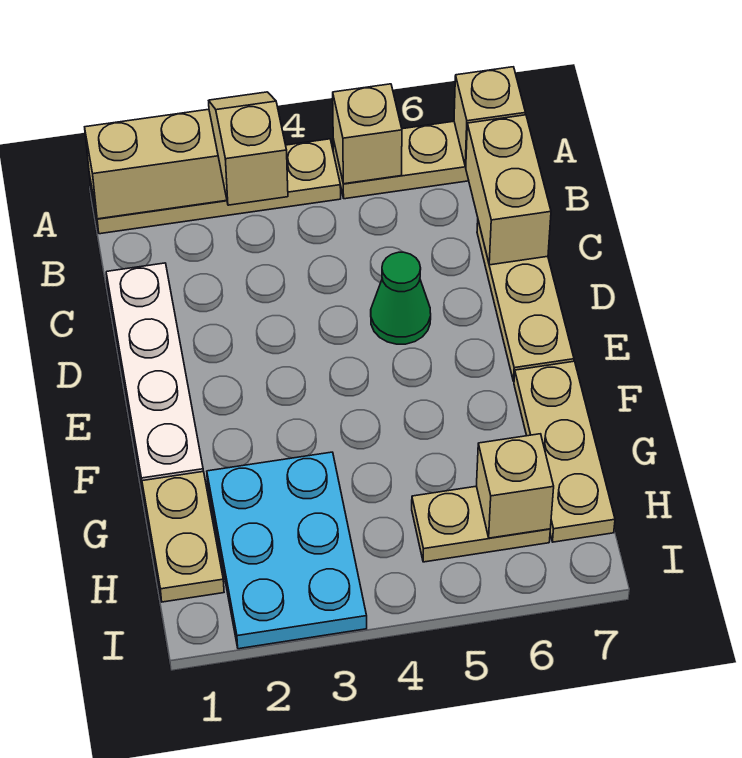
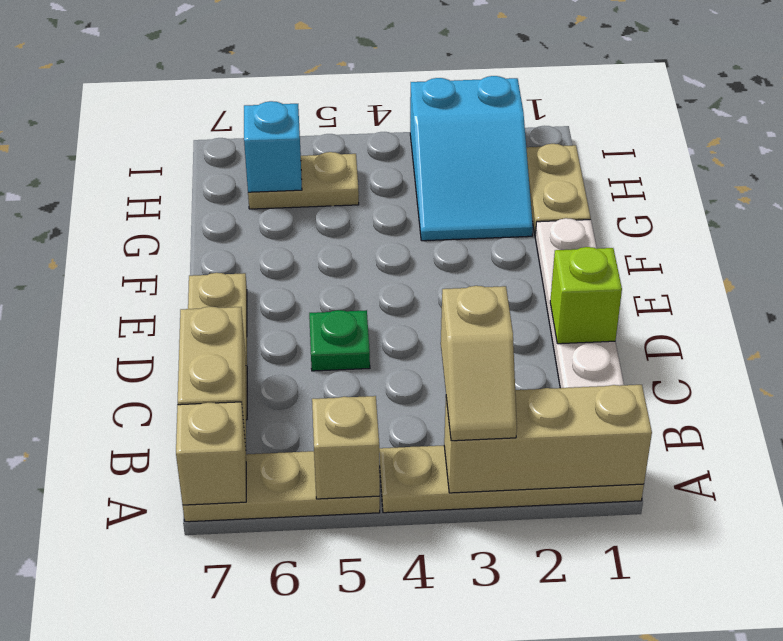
none -> lime brick D1 level 2
green cone D5 level 1 -> green plate D5 level 1
tan plate F7:H7 level 1 -> none
cyan plate G2:I3 level 1 -> cyan slope G2:I3 level 1 top I
tan brick H6 level 2 -> cyan brick H6 level 2

